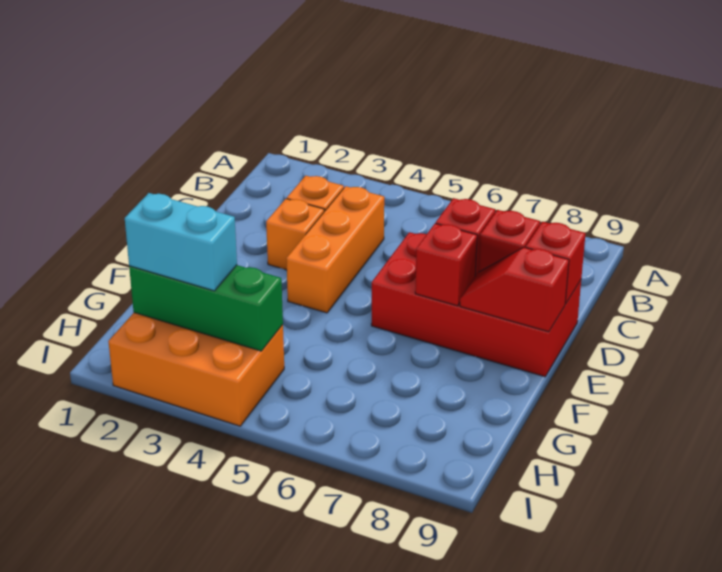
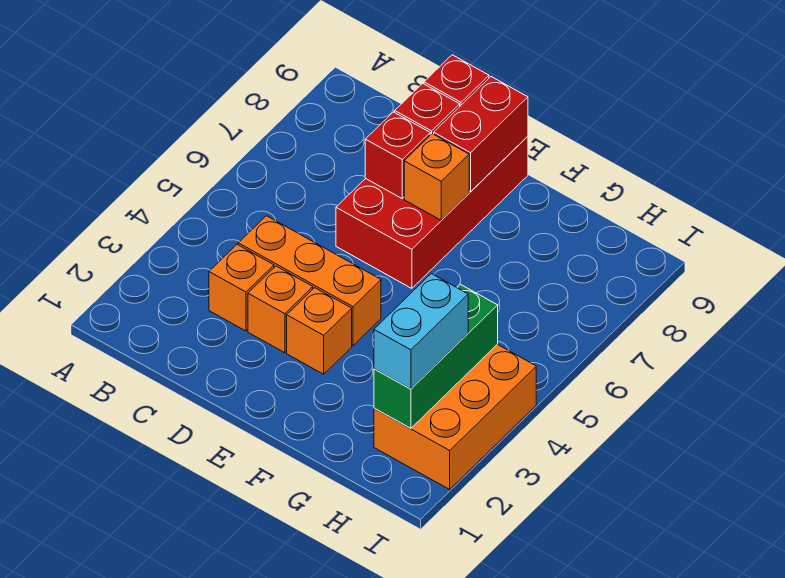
none -> orange brick E3 level 1
red brick E7 level 2 -> orange brick E7 level 2
red slope E8:E9 level 2 top 9 -> red brick E8:E9 level 2

